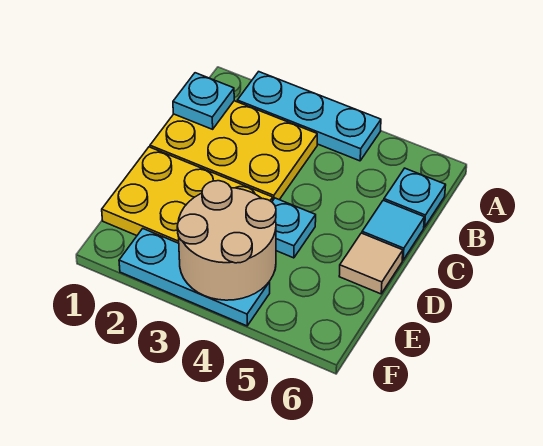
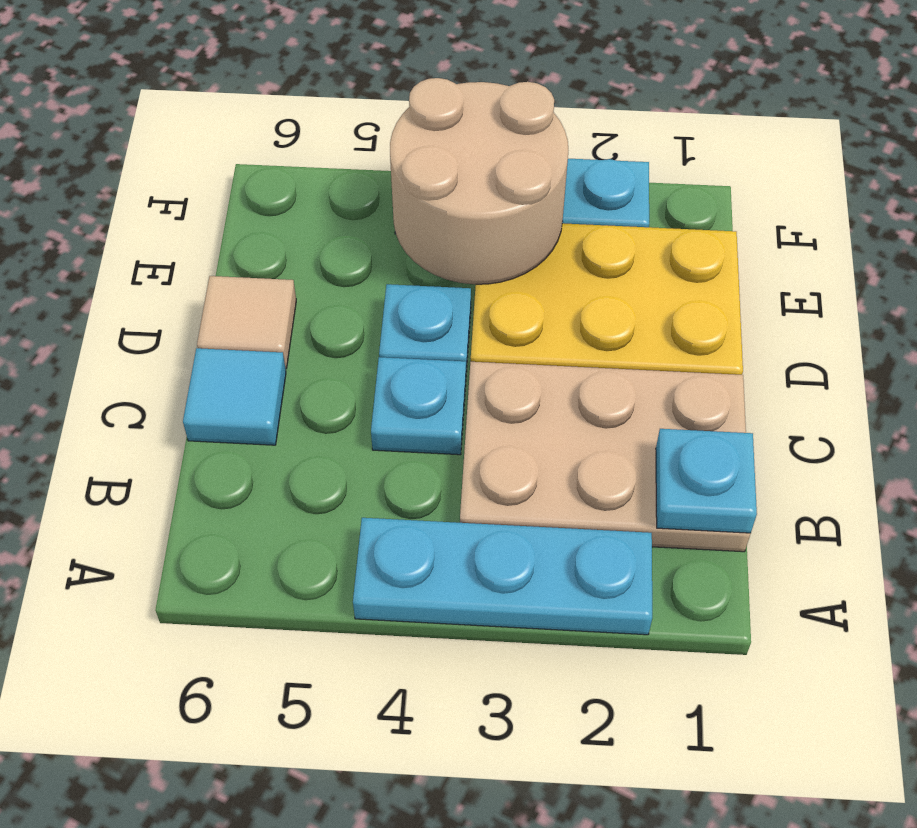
yellow plate B1:C3 level 1 -> tan plate B1:C3 level 1
cyan plate B6 level 1 -> cyan plate C4 level 1

